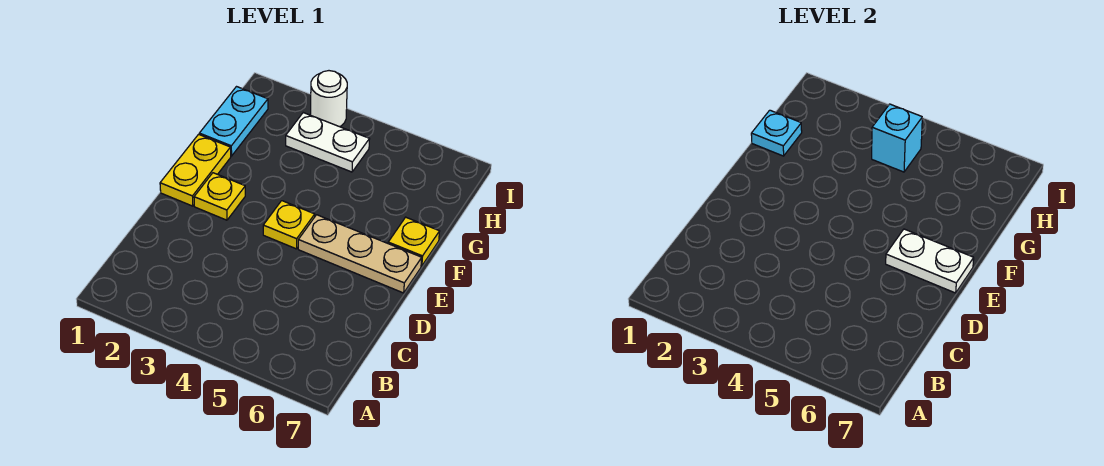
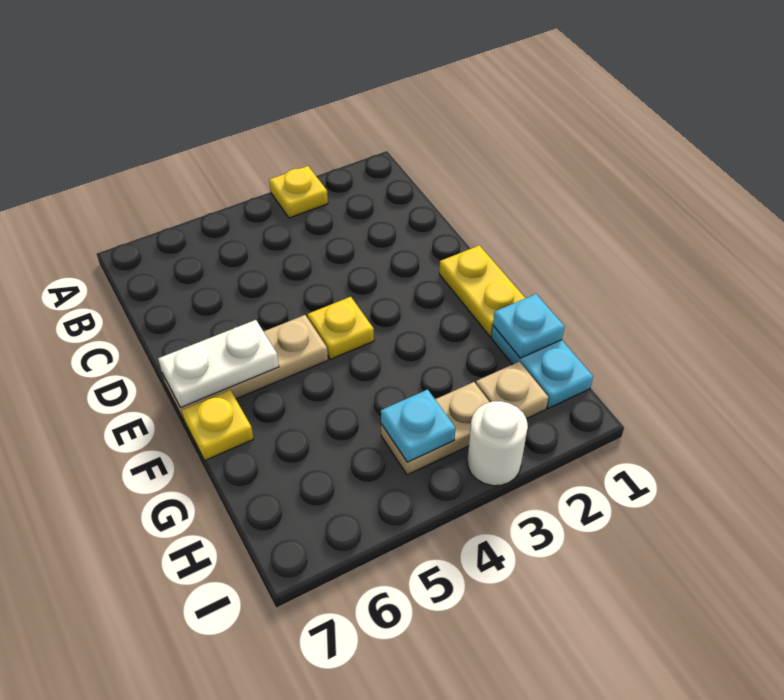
yellow plate E2 level 1 -> yellow plate A3 level 1
none -> tan plate H2 level 1
white plate H3:H4 level 1 -> tan plate H3:H4 level 1
cyan brick H4 level 2 -> cyan plate H4 level 2

